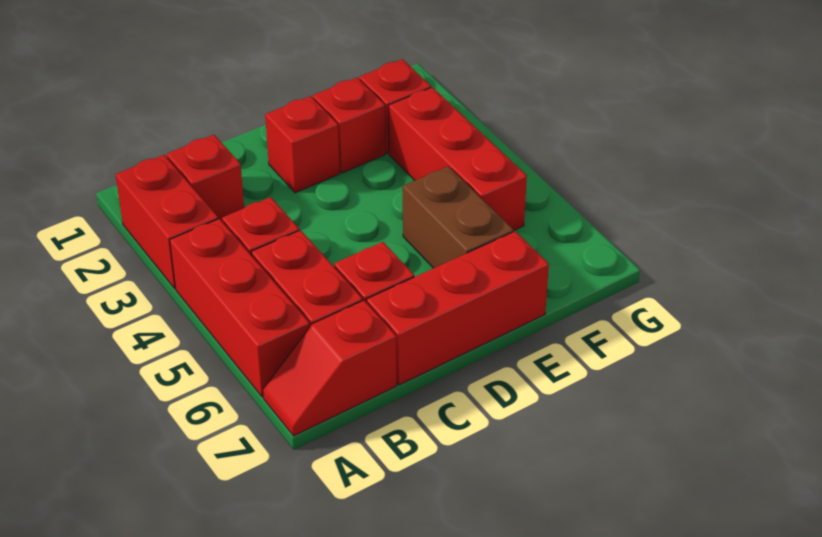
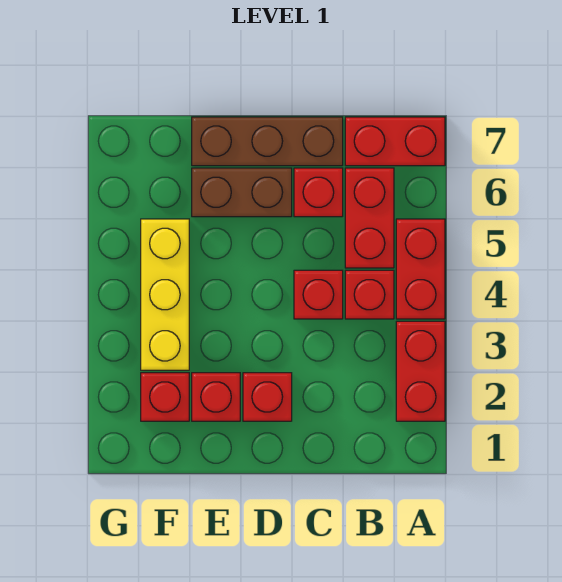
red brick A4:A6 level 1 -> red brick A4:A5 level 1
red slope A7:B7 level 1 top B -> red brick A7:B7 level 1
red brick B2 level 1 -> red brick C4 level 1
red brick C7:E7 level 1 -> brown brick C7:E7 level 1
brown brick E5:E6 level 1 -> brown brick D6:E6 level 1
red brick F3:F5 level 1 -> yellow brick F3:F5 level 1

